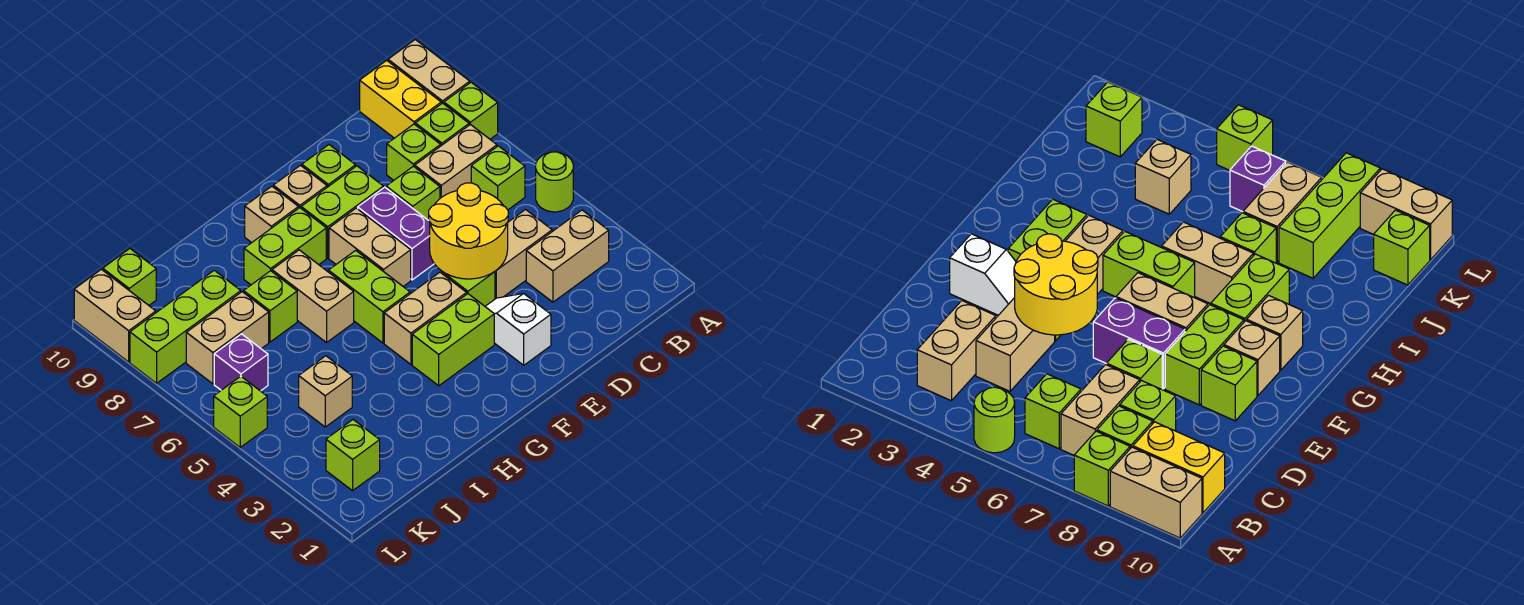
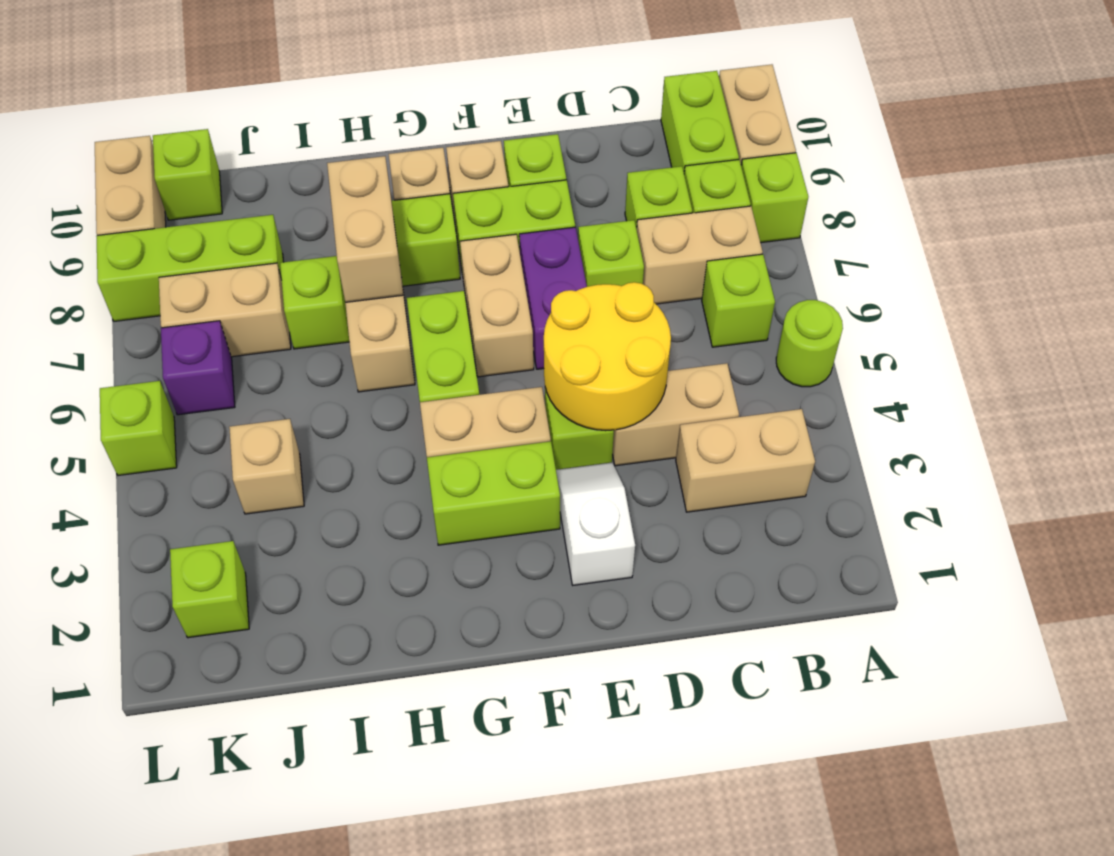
yellow brick B9:B10 level 1 -> lime brick B9:B10 level 1
none -> tan brick H7:H8 level 2

